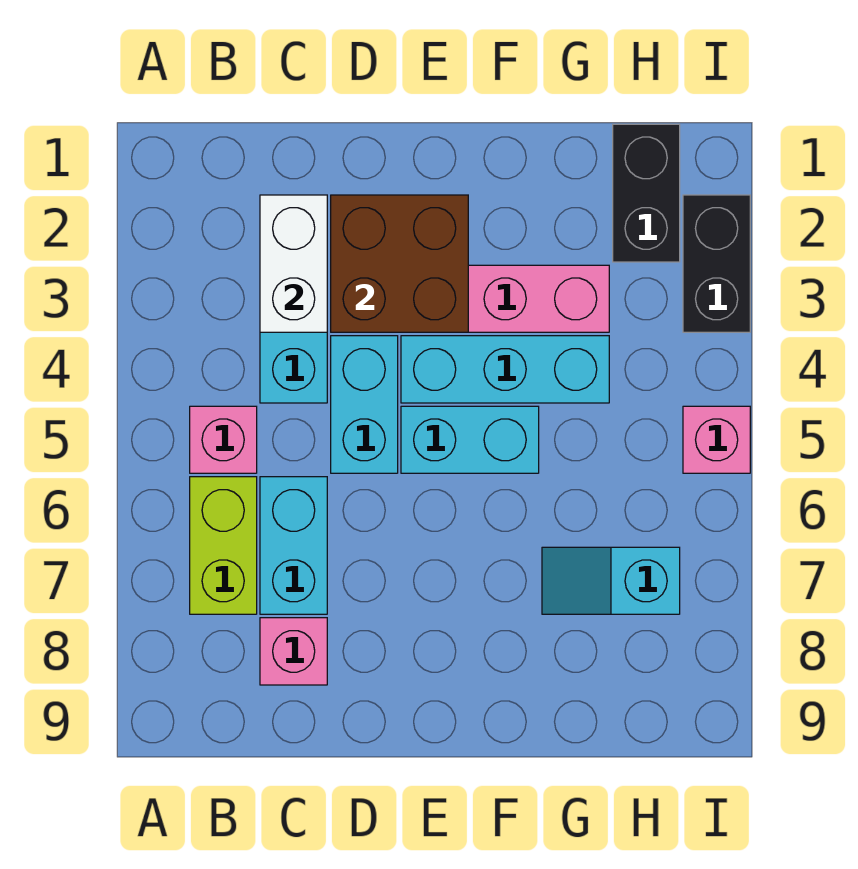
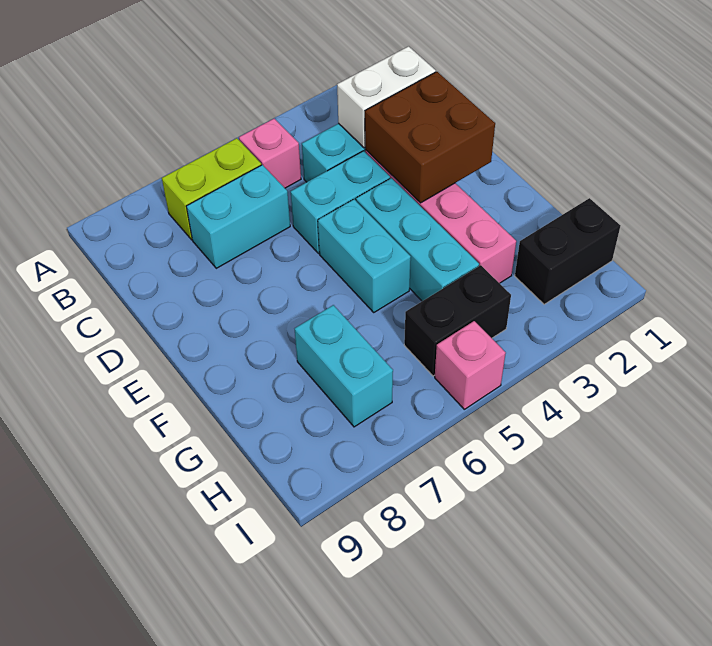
pink brick C8 level 1 -> none
cyan slope G7:H7 level 1 top H -> cyan brick G7:H7 level 1
black brick I2:I3 level 1 -> black brick H4:H5 level 1

